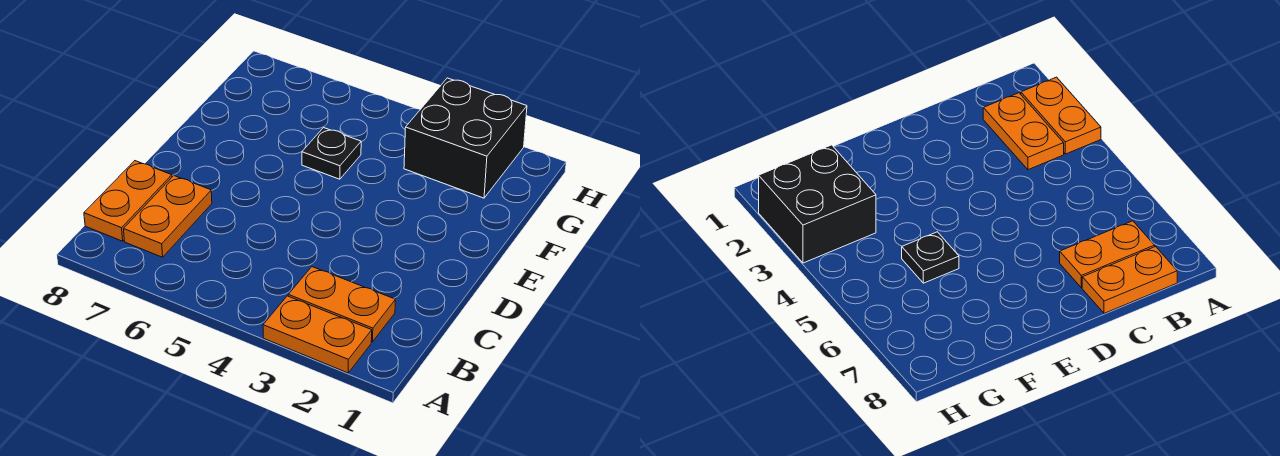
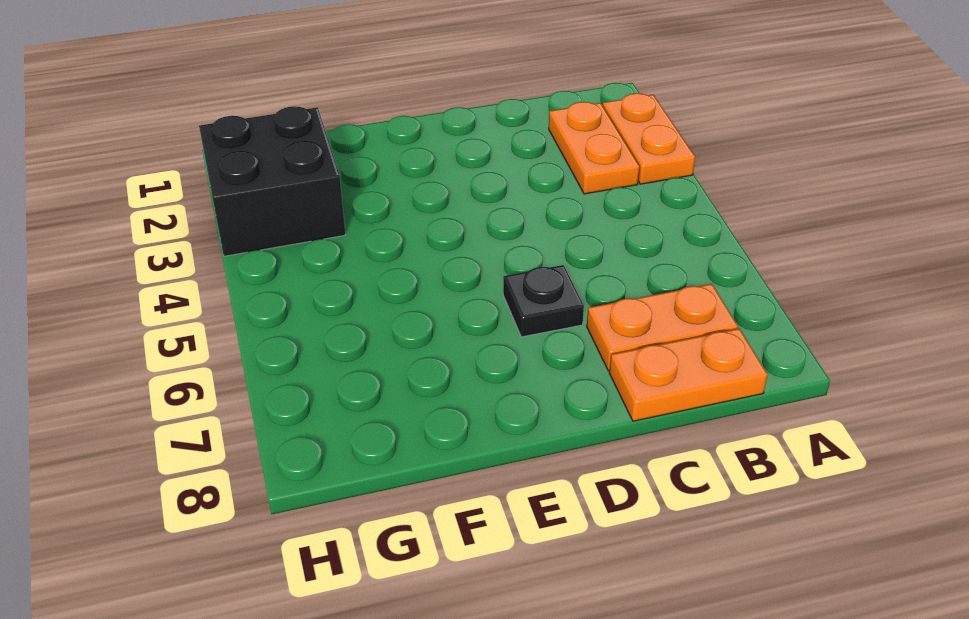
black plate F5 level 1 -> black plate D6 level 1

